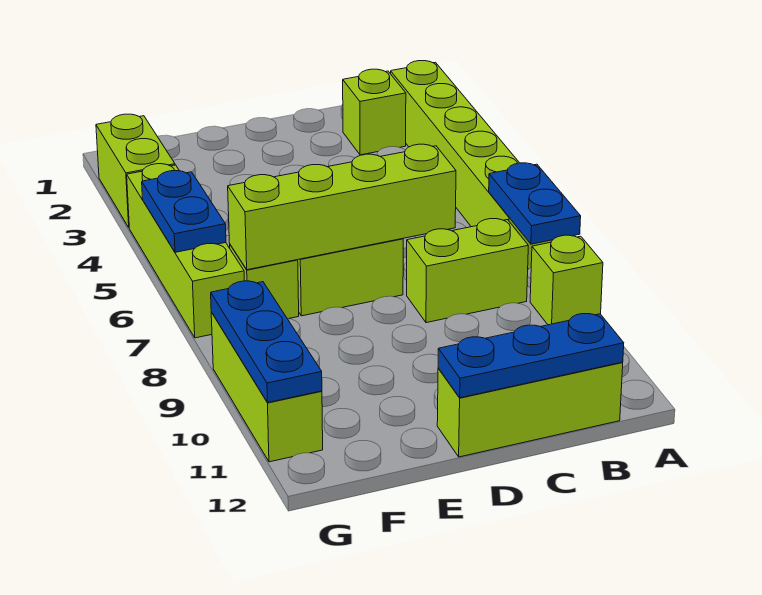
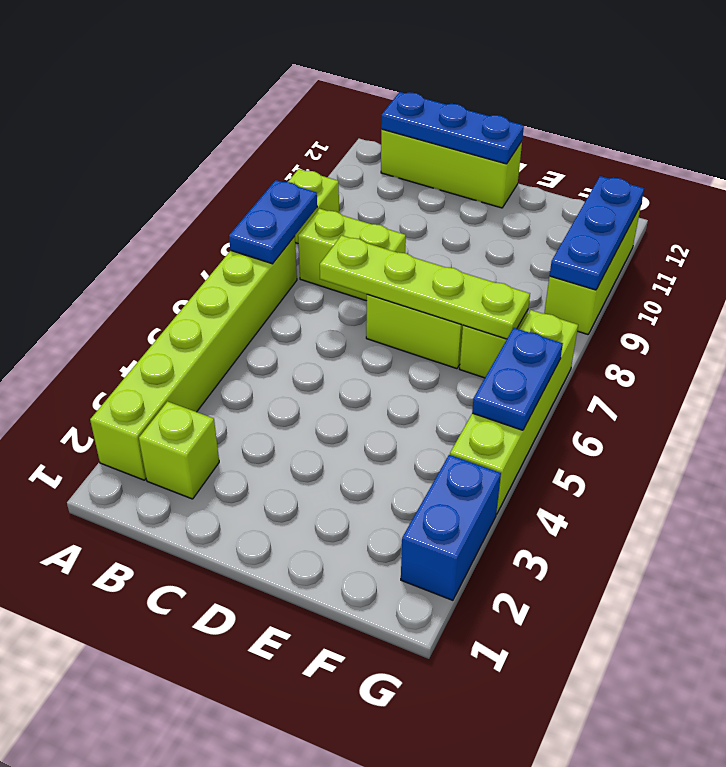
lime brick C7:F7 level 2 -> lime plate C7:F7 level 2
lime brick G2:G3 level 1 -> blue brick G2:G3 level 1

